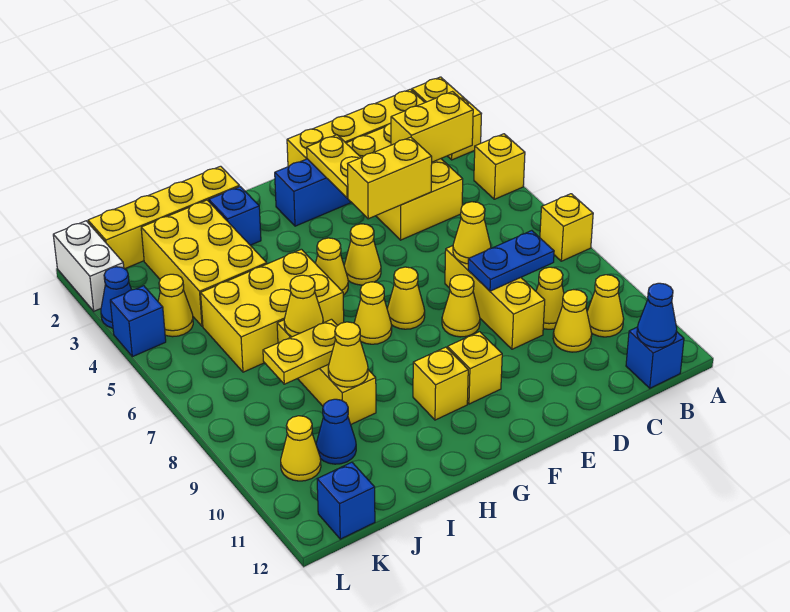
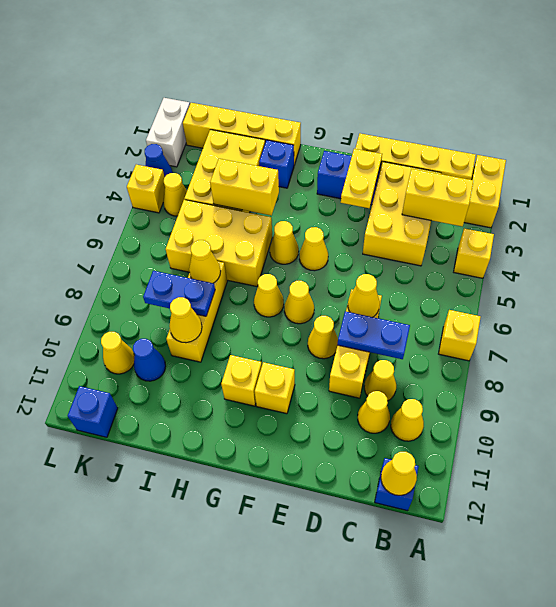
blue cone B12 level 2 -> yellow cone B12 level 2
yellow brick D4:E4 level 2 -> yellow brick H4:I4 level 2
yellow plate I8:J8 level 2 -> blue plate I8:J8 level 2
blue brick L4 level 1 -> yellow brick L4 level 1

